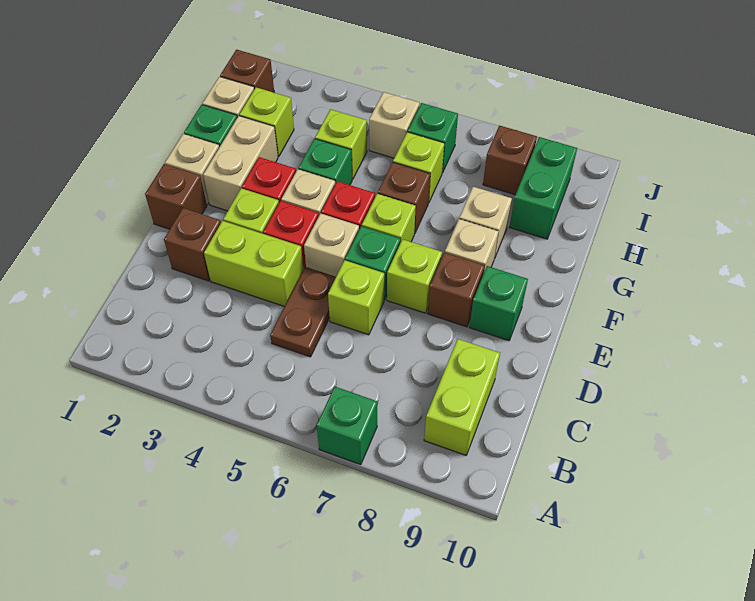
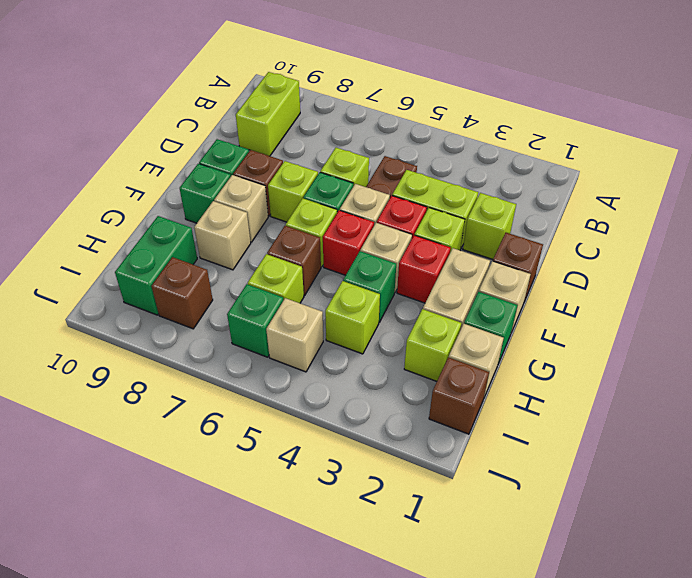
green brick A7 level 1 -> green brick F9 level 1
brown brick D2 level 1 -> lime brick D2 level 1

